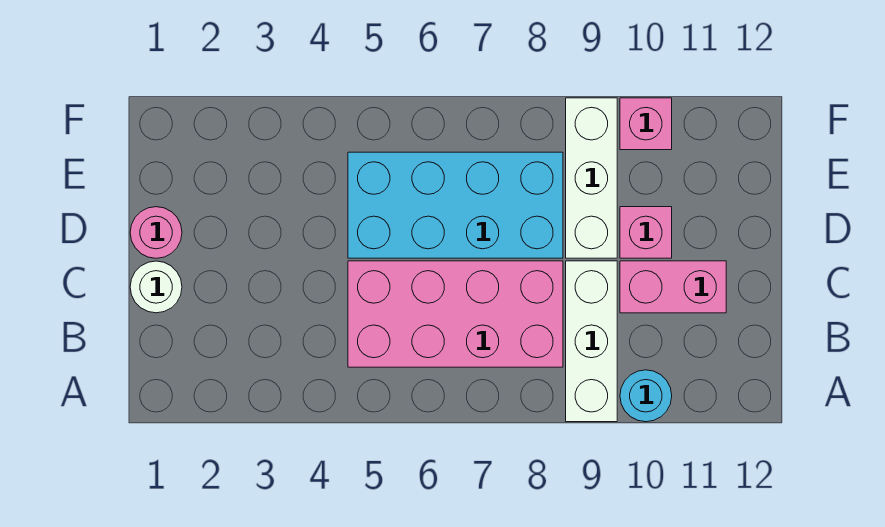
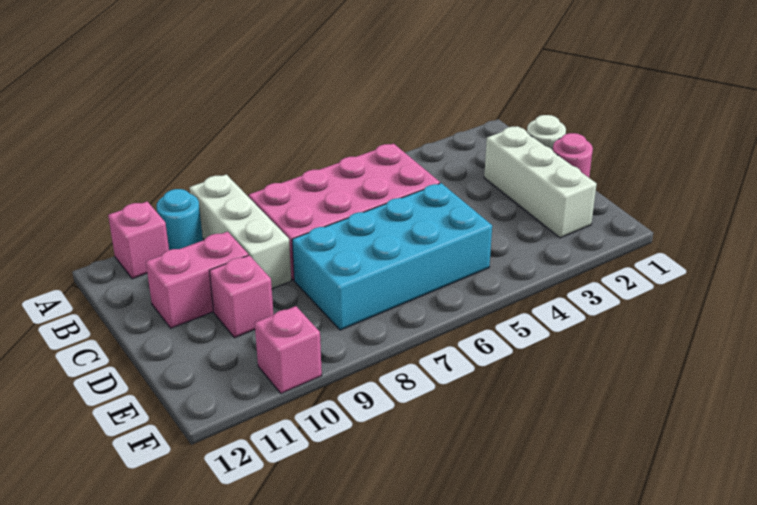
none -> pink brick A11 level 1
white brick D9:F9 level 1 -> white brick C2:E2 level 1

